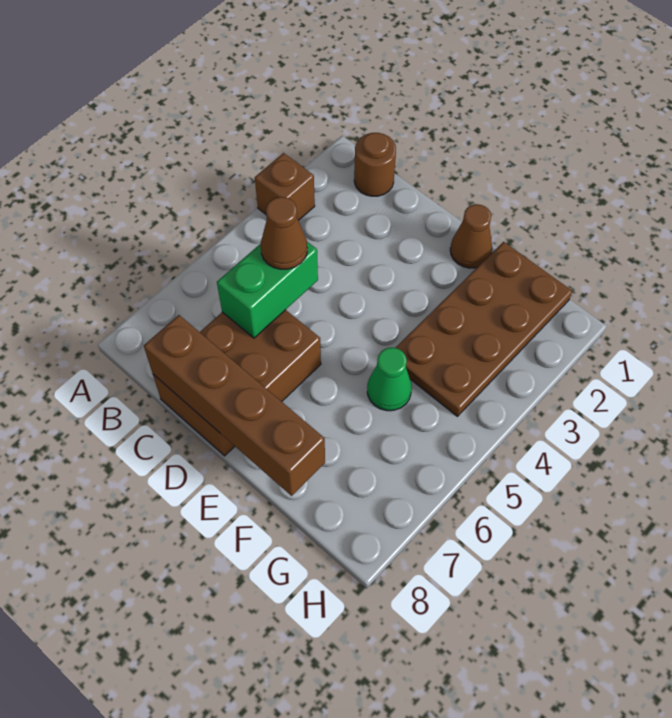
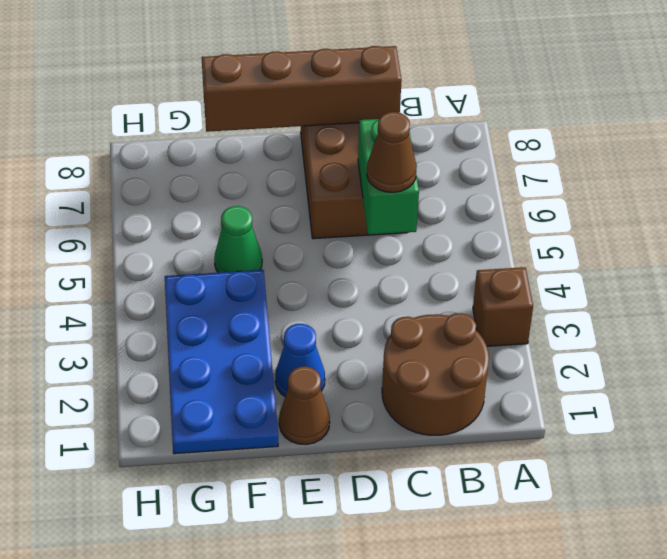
brown round brick B1 level 1 -> brown round brick B1:C2 level 1
none -> blue cone E2 level 1
brown plate F1:G4 level 1 -> blue plate F1:G4 level 1

